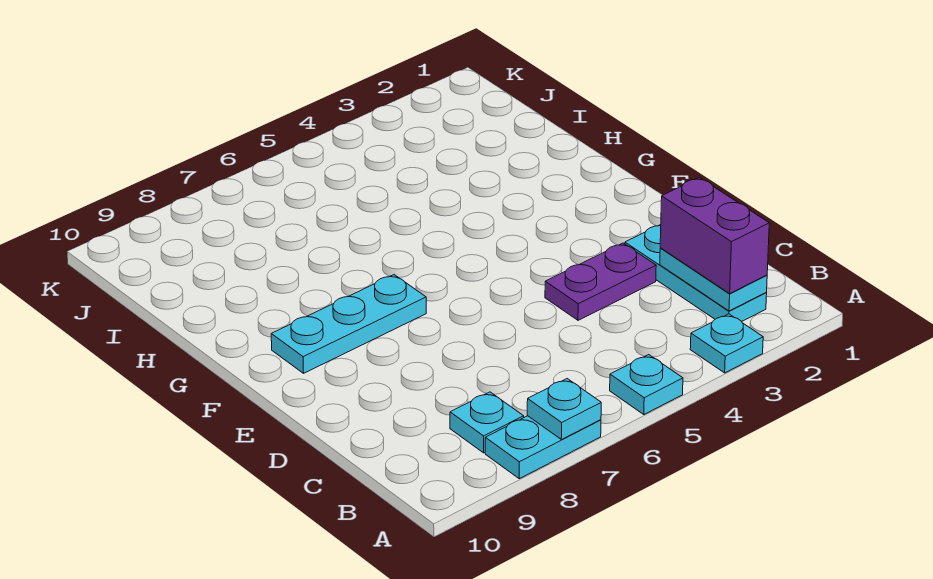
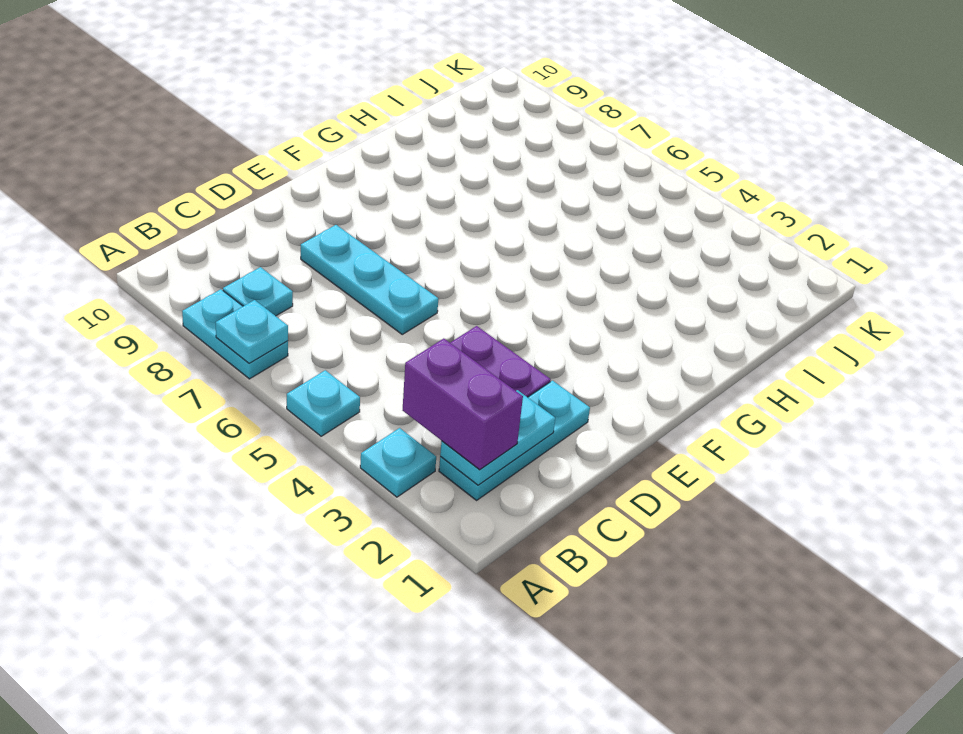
purple brick B2:C2 level 3 -> purple brick B2:B3 level 3
cyan plate F7:F9 level 1 -> cyan plate D6:D8 level 1

